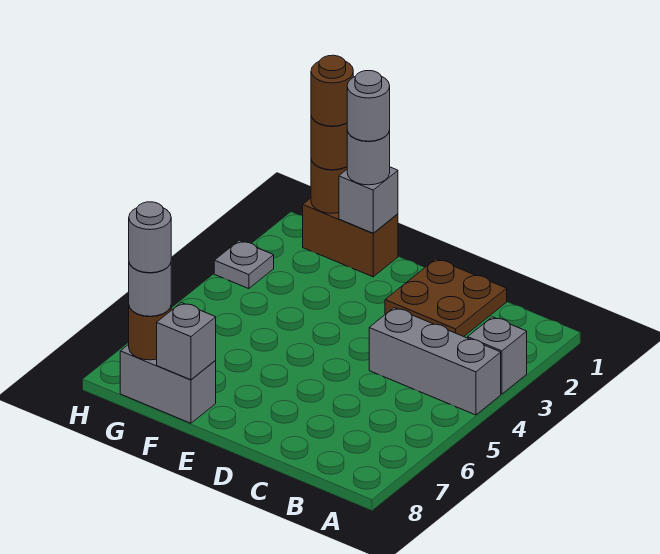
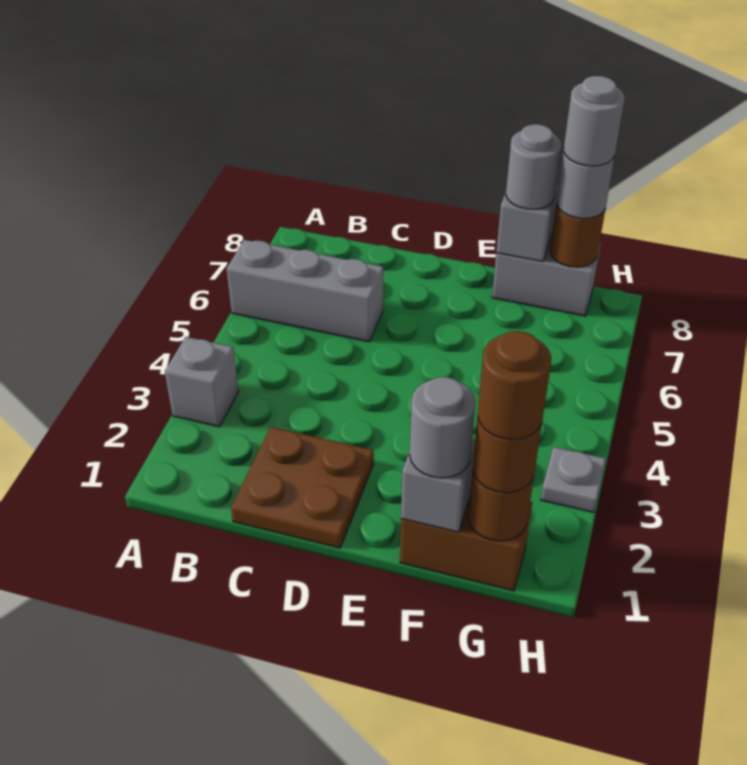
grey brick A4:C4 level 1 -> grey brick A6:C6 level 1
grey round brick F1 level 4 -> grey round brick F8 level 3

